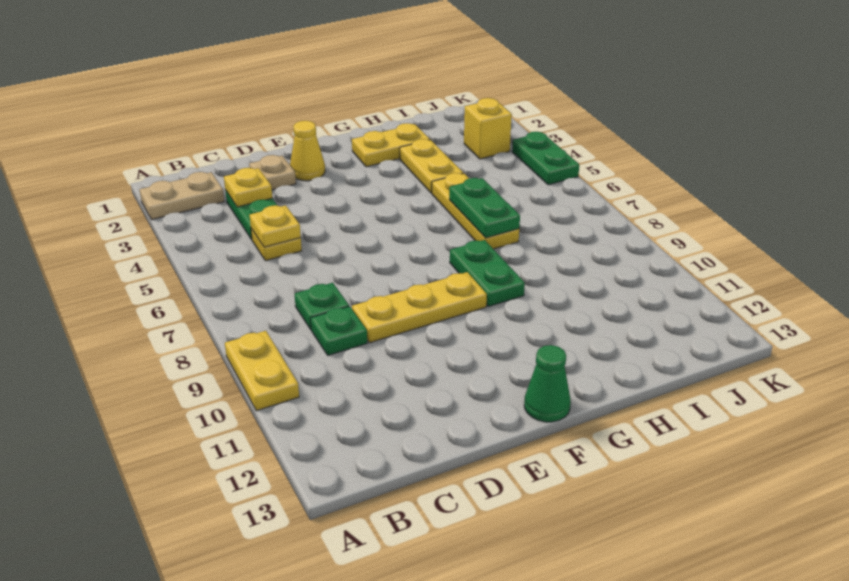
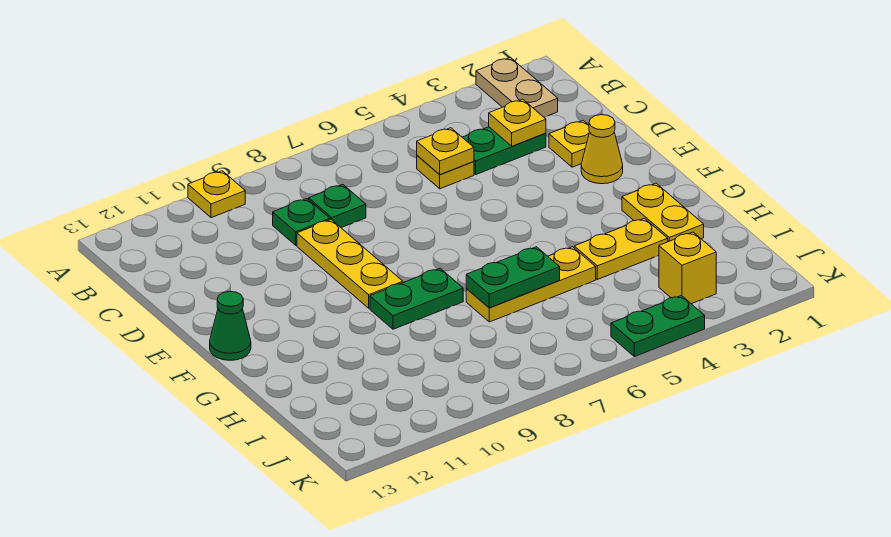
yellow plate A9:A10 level 1 -> yellow plate A10 level 1
tan plate D2 level 1 -> yellow plate D2 level 1

